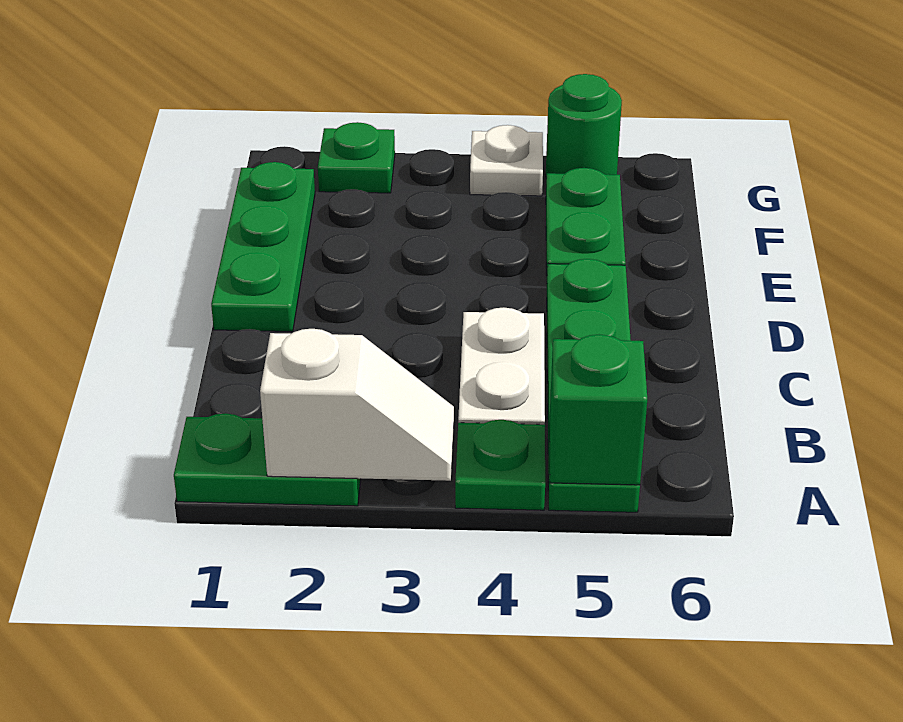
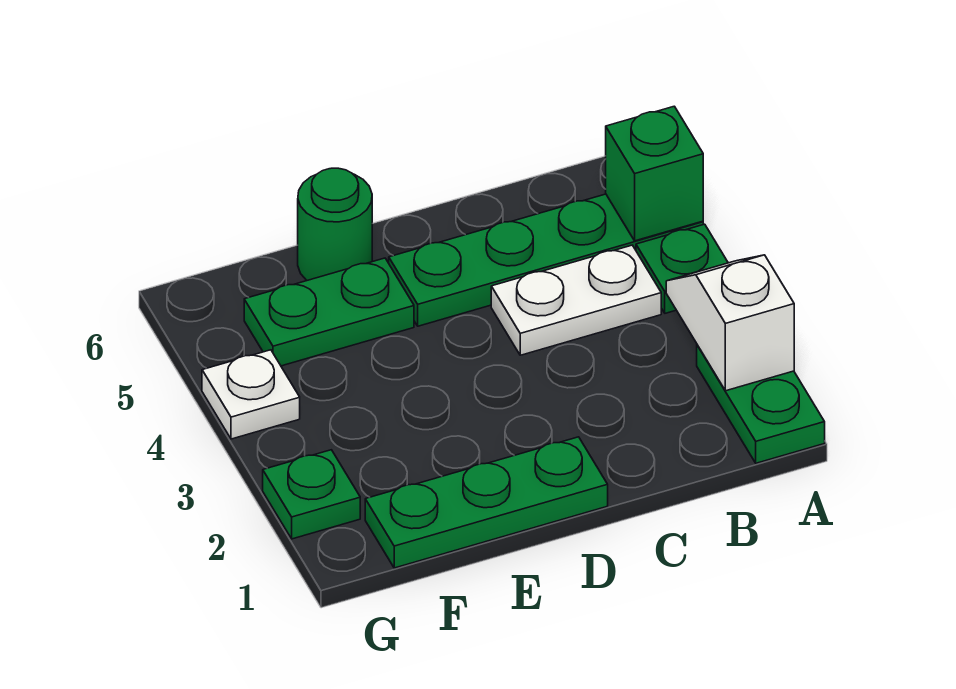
green round brick G5 level 1 -> green round brick E6 level 1

